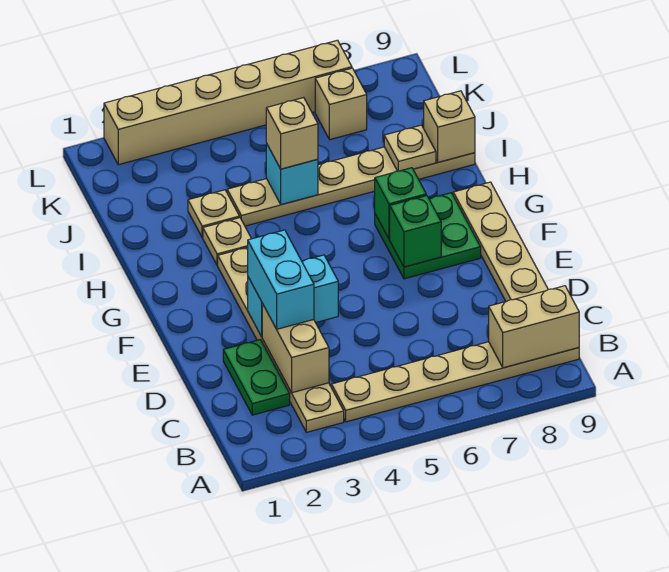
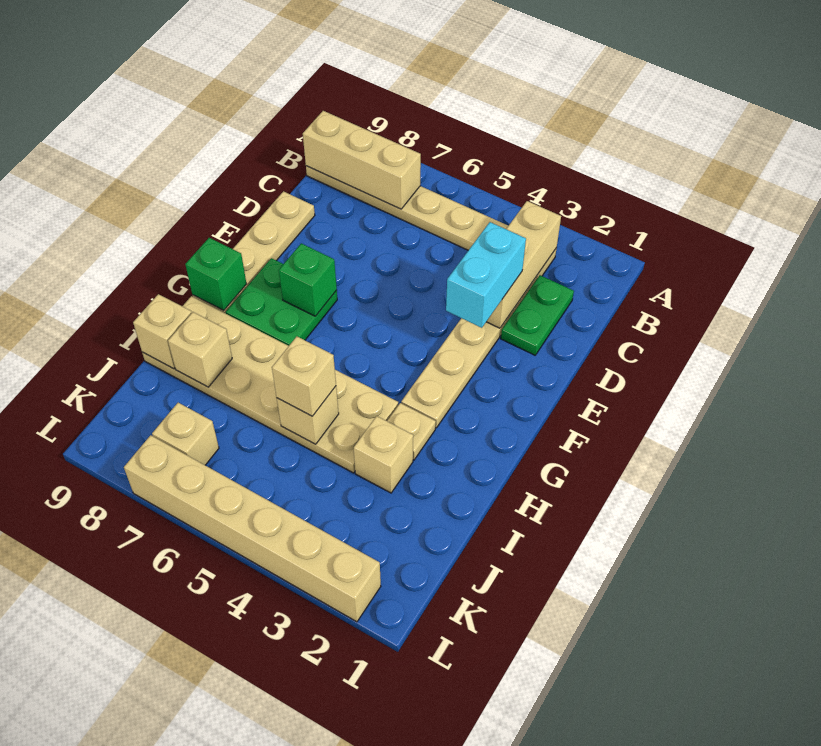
tan brick B8:B9 level 2 -> tan brick B7:B9 level 2
tan brick C3:D3 level 2 -> tan brick B3:D3 level 2
cyan brick E3:E4 level 2 -> none
green brick G7 level 2 -> green brick G9 level 2
tan plate I3 level 1 -> tan brick I3 level 1
tan plate I4:I9 level 1 -> tan plate H4:I9 level 1
cyan brick I5 level 2 -> tan brick I5 level 2
tan plate I8 level 2 -> tan brick I8 level 2

